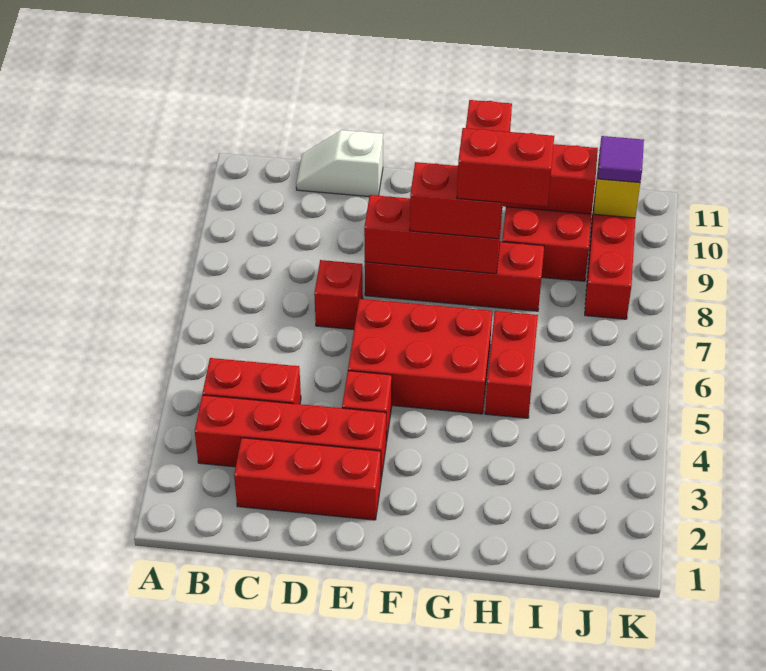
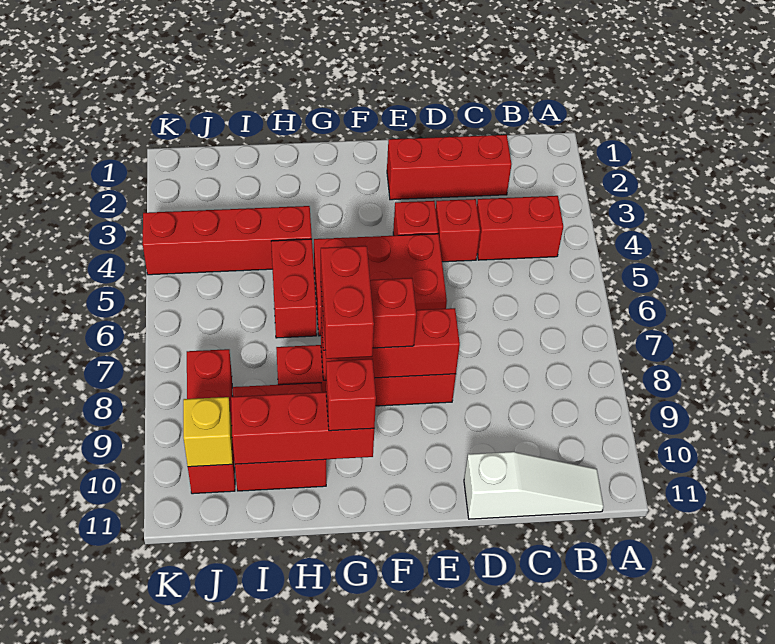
red brick B3:E3 level 1 -> red brick H4:K4 level 1
white slope C11:D11 level 1 top D -> white slope B11:D11 level 1 top D
red brick D7 level 1 -> red brick D4 level 1
red brick G8:H8 level 4 -> red brick G8:G9 level 4
purple tile J10 level 3 -> none

